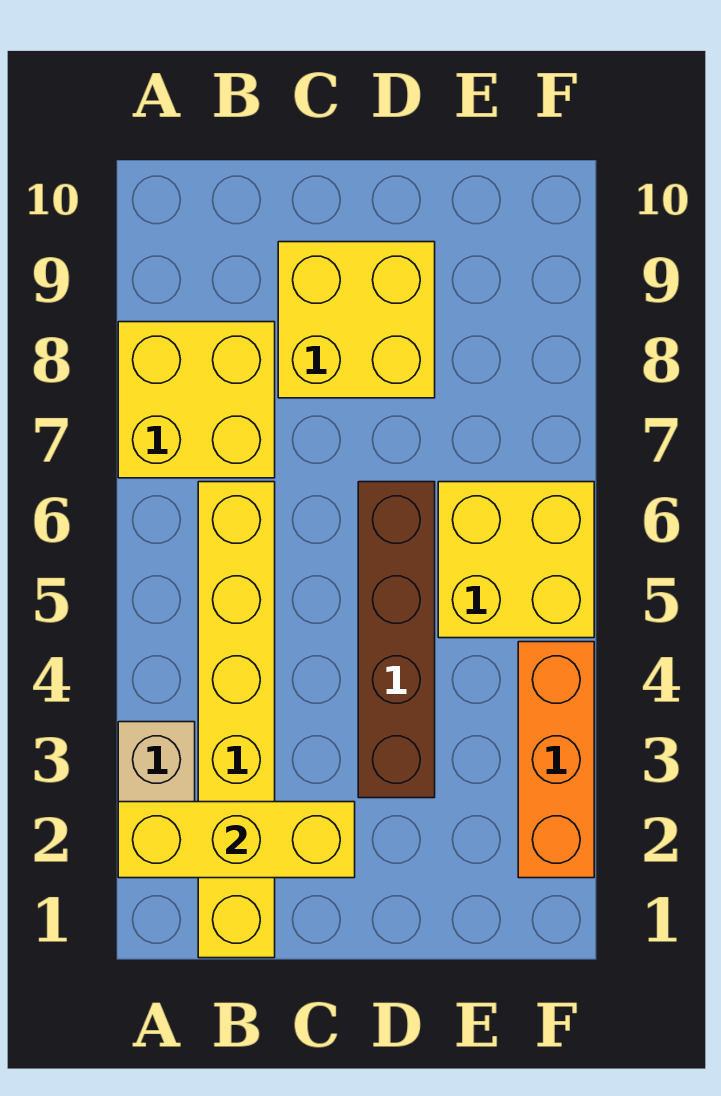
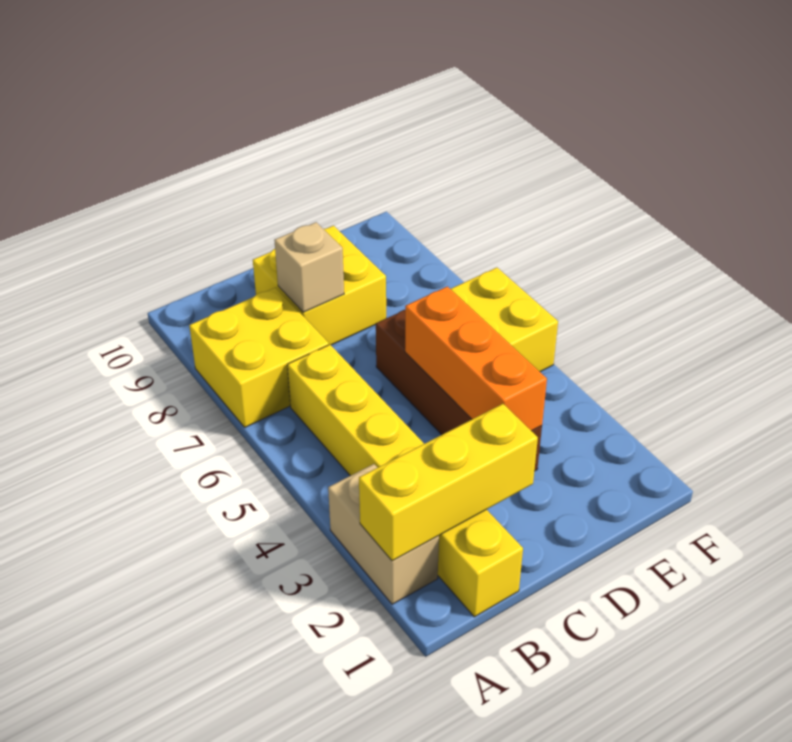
none -> tan brick C8 level 2
orange brick F2:F4 level 1 -> orange brick D3:D5 level 2

